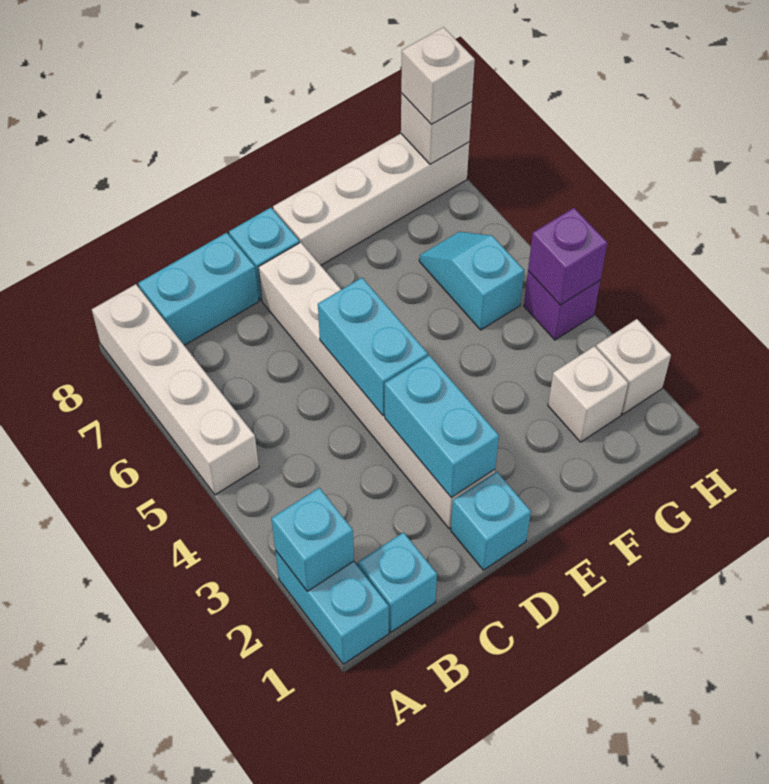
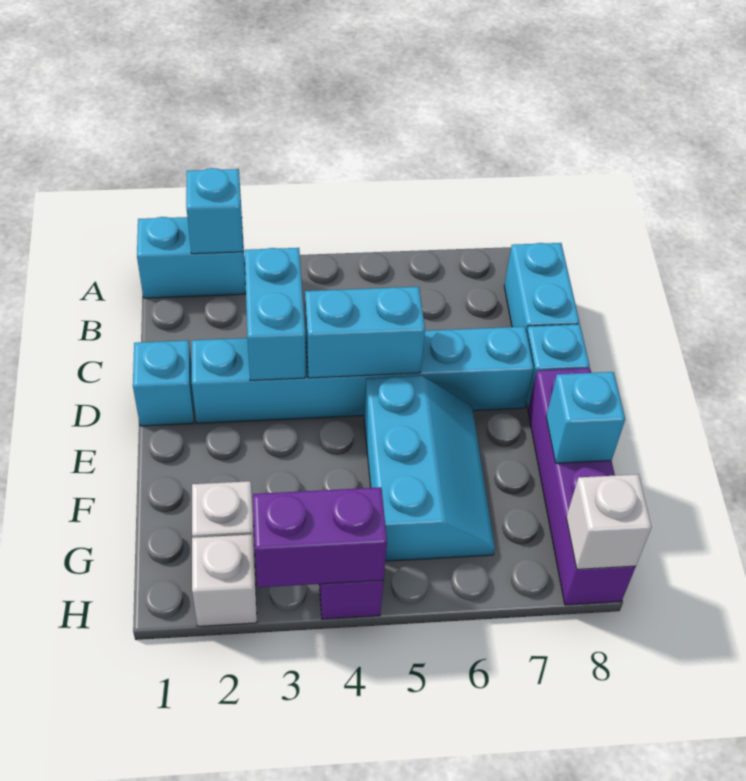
white brick A5:A8 level 1 -> none
cyan brick B1 level 1 -> cyan brick F8 level 2
white brick D2:D7 level 1 -> cyan brick D2:D7 level 1
cyan brick D2:D3 level 2 -> cyan brick C3:D3 level 2
white brick E8:H8 level 1 -> purple brick E8:H8 level 1
cyan slope G5:G6 level 1 top 5 -> cyan slope E5:G6 level 1 top 5
purple brick H4 level 2 -> purple brick H3:H4 level 2
white brick H8 level 3 -> none

